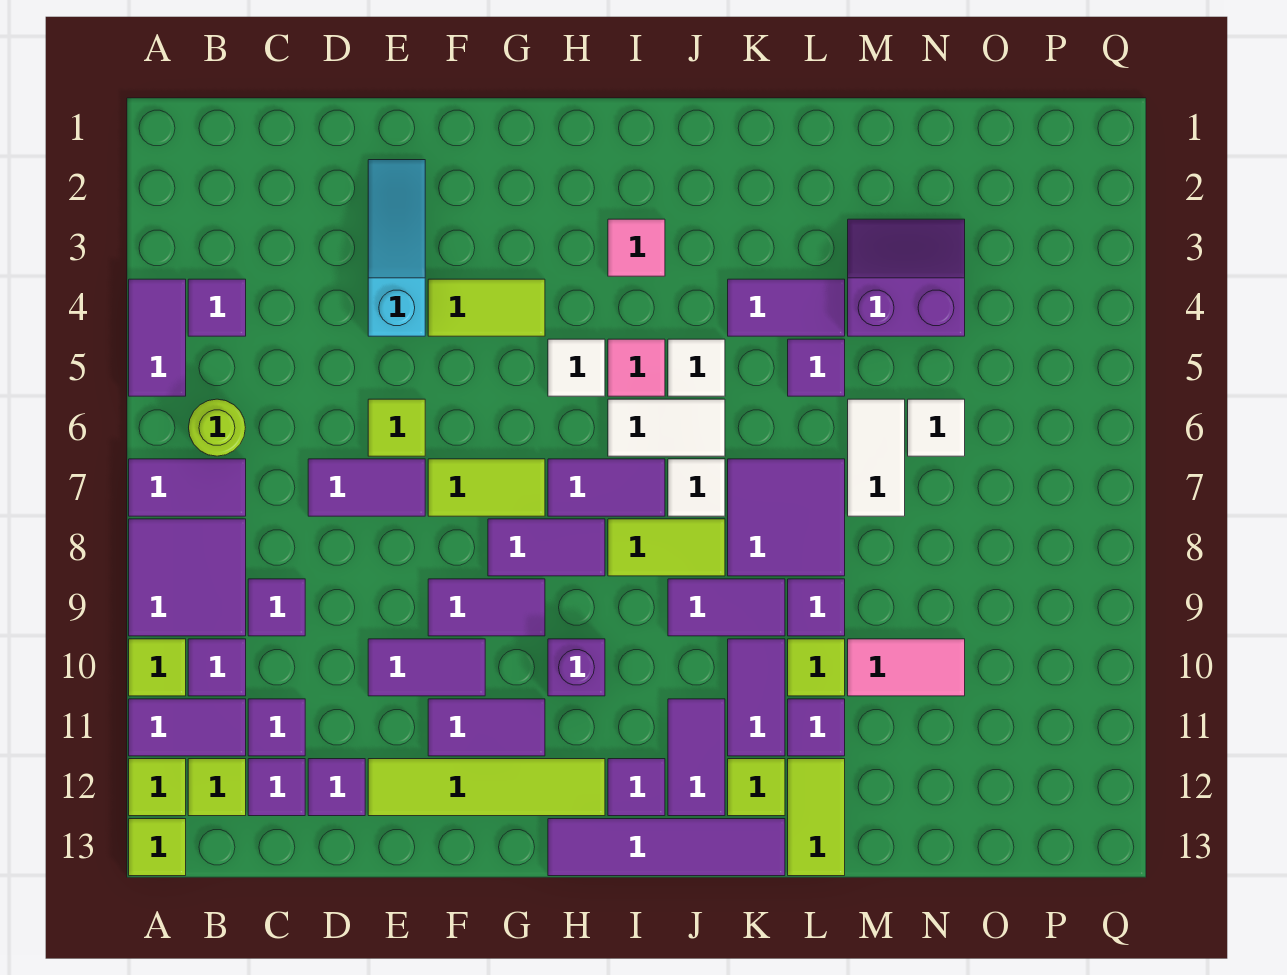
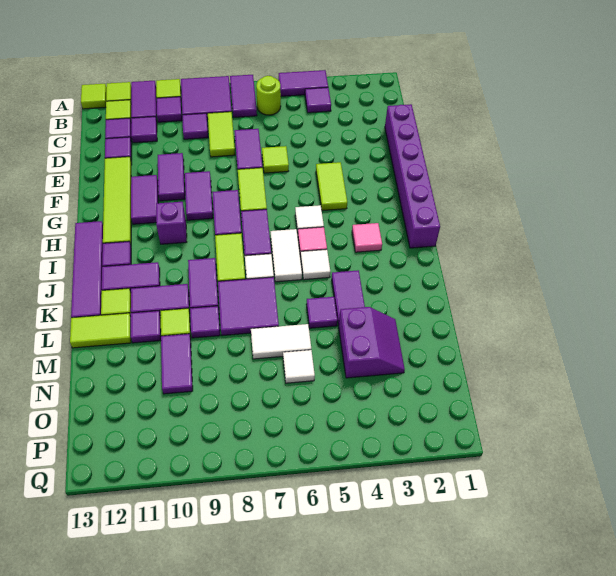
none -> lime tile C8:D8 level 1
none -> purple brick D1:I1 level 1
cyan slope E2:E4 level 1 top 4 -> none
pink tile M10:N10 level 1 -> purple tile M10:N10 level 1

